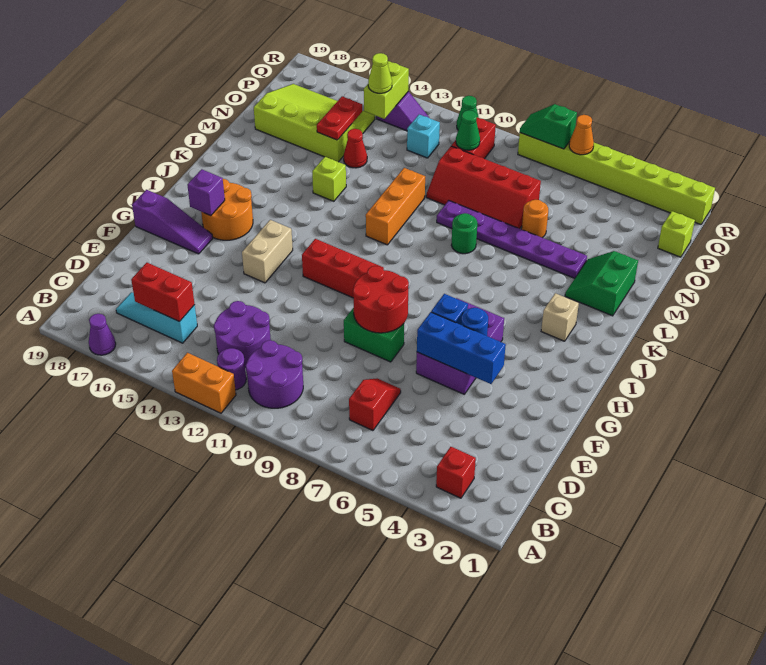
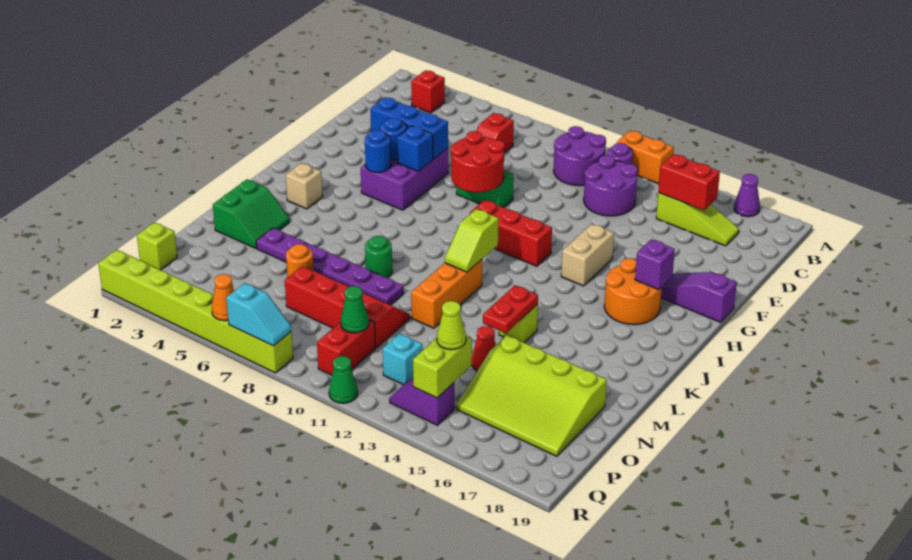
cyan slope C15:C17 level 1 top 15 -> lime slope C15:C17 level 1 top 15
none -> blue round brick H5 level 2
none -> lime slope J11:K11 level 2 top J
red plate N15:O15 level 2 -> red plate L14:M14 level 2
green slope R7:R8 level 2 top 7 -> cyan slope R7:R8 level 2 top 7

